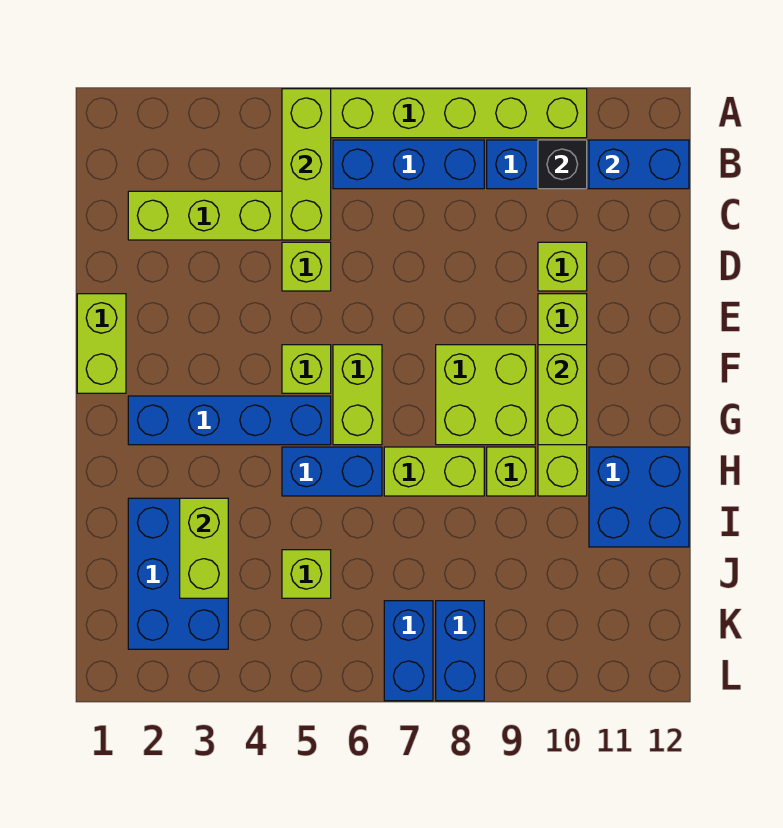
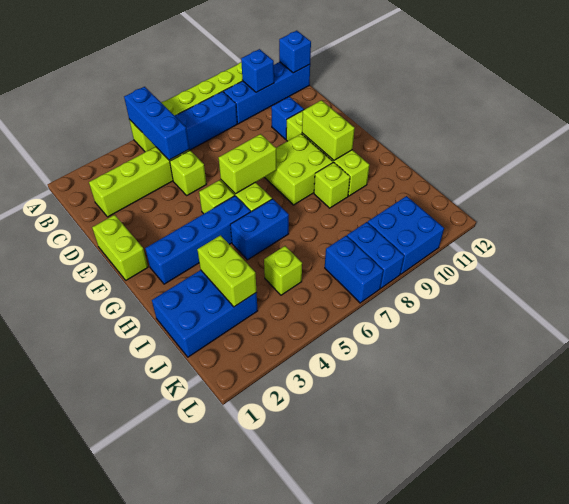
lime brick A5:C5 level 2 -> blue brick A5:C5 level 2
black brick B10 level 2 -> blue brick B10 level 2
blue brick B11:B12 level 2 -> blue brick B12 level 2
lime brick D10 level 1 -> blue brick D10 level 1
lime brick H7:H8 level 1 -> lime brick F6:F7 level 2
blue brick H11:I12 level 1 -> blue brick K9:L10 level 1
blue brick I2:K3 level 1 -> blue brick I1:J3 level 1

